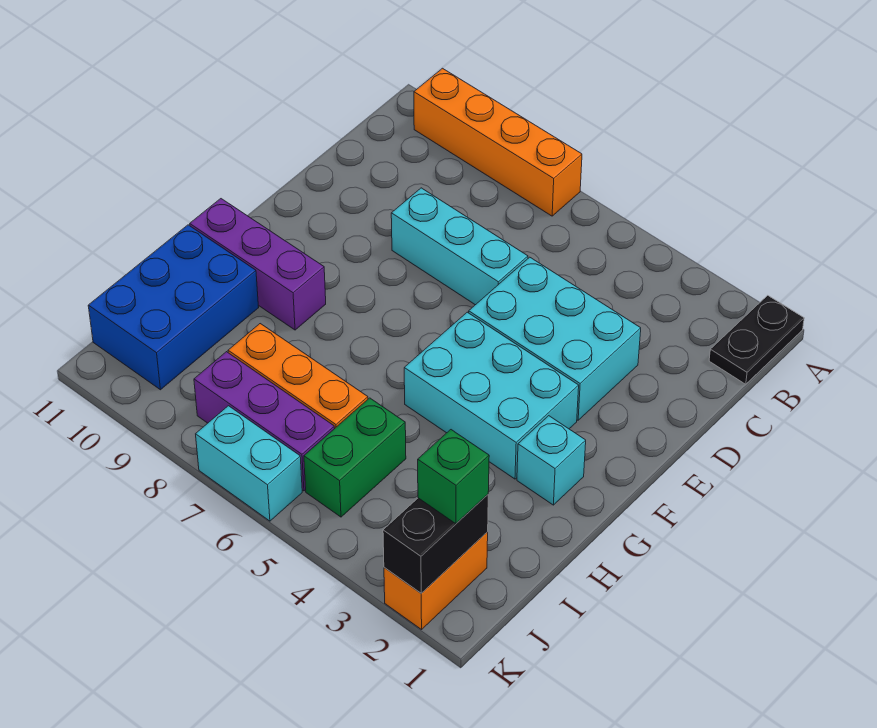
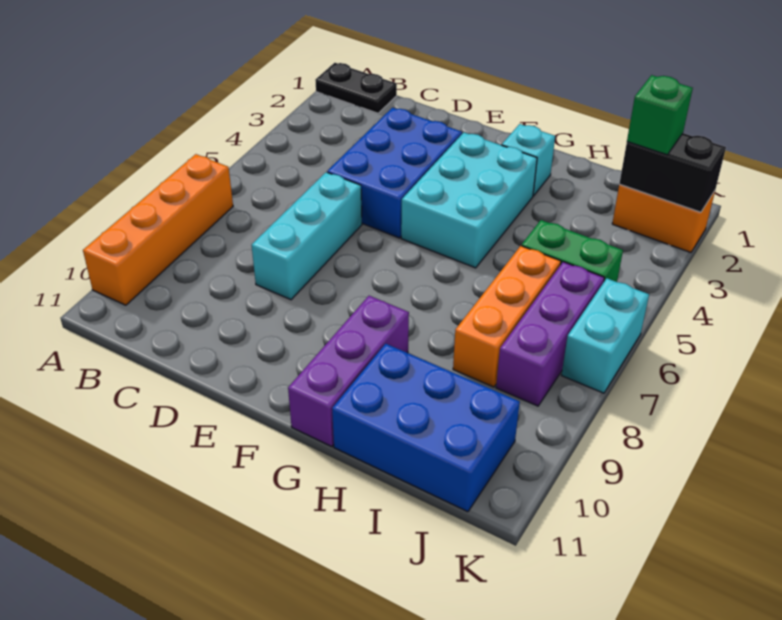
cyan brick D3:E5 level 1 -> blue brick D3:E5 level 1

